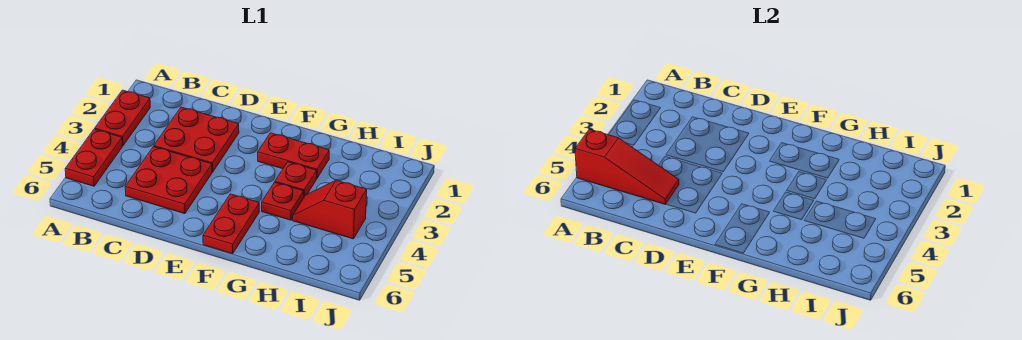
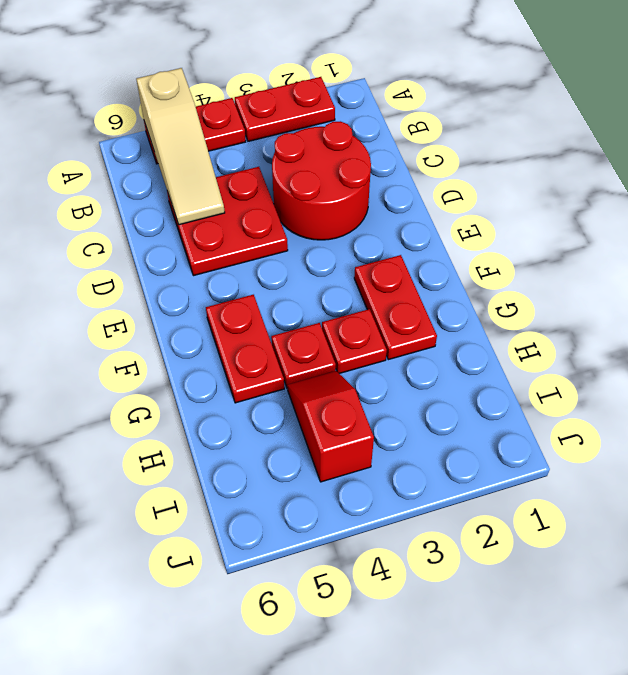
red slope A5:C5 level 2 top A -> tan slope A5:C5 level 2 top A
red plate C2:D3 level 1 -> red round brick C2:D3 level 1
red plate F5:F6 level 1 -> red plate F5:G5 level 1

